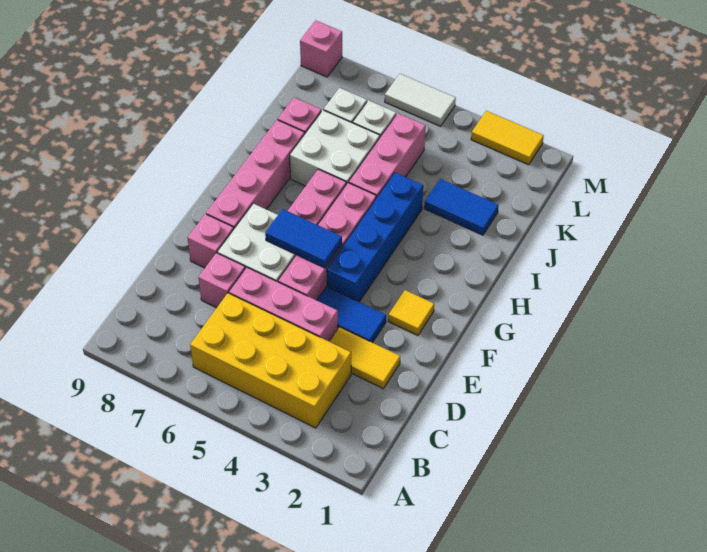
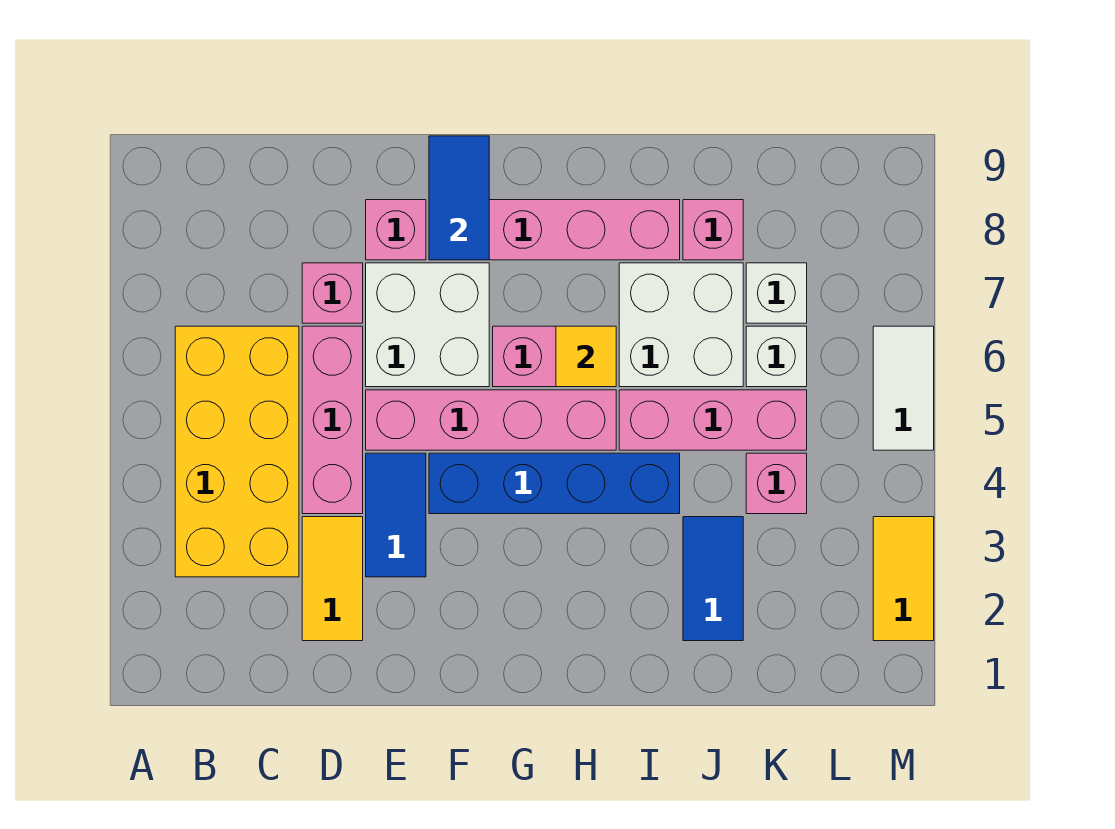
yellow tile F2 level 1 -> yellow tile H6 level 2
blue tile F5:F6 level 2 -> blue tile F8:F9 level 2
pink brick M9 level 1 -> pink brick K4 level 1

